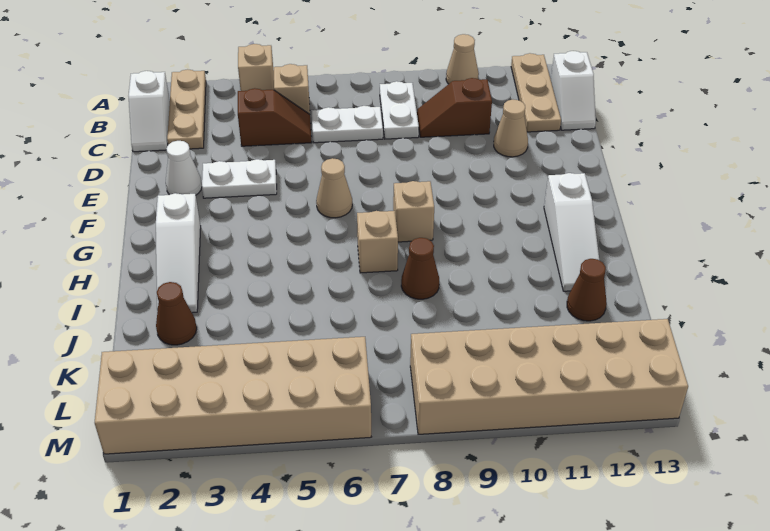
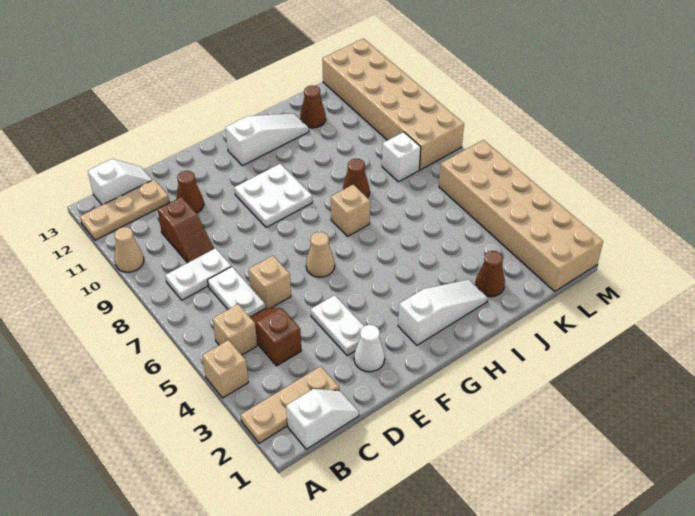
tan cone D11 level 1 -> brown cone D11 level 1
none -> white plate F9:G10 level 1
tan brick G8 level 1 -> tan brick D6 level 1
none -> white brick K8 level 1

